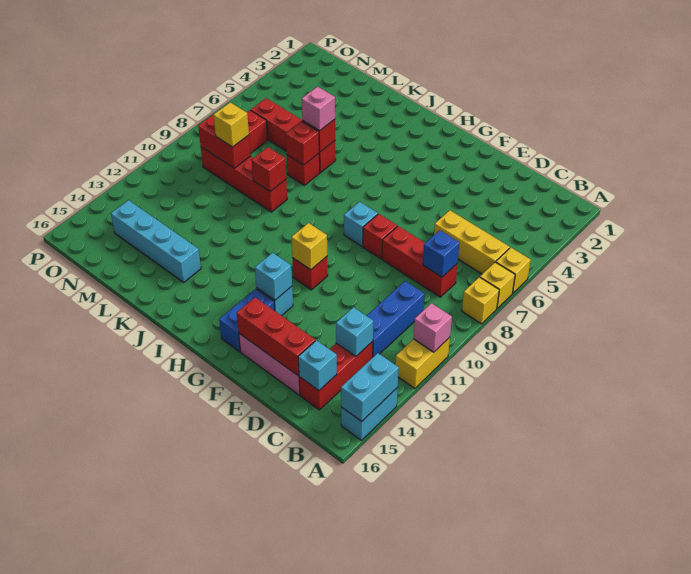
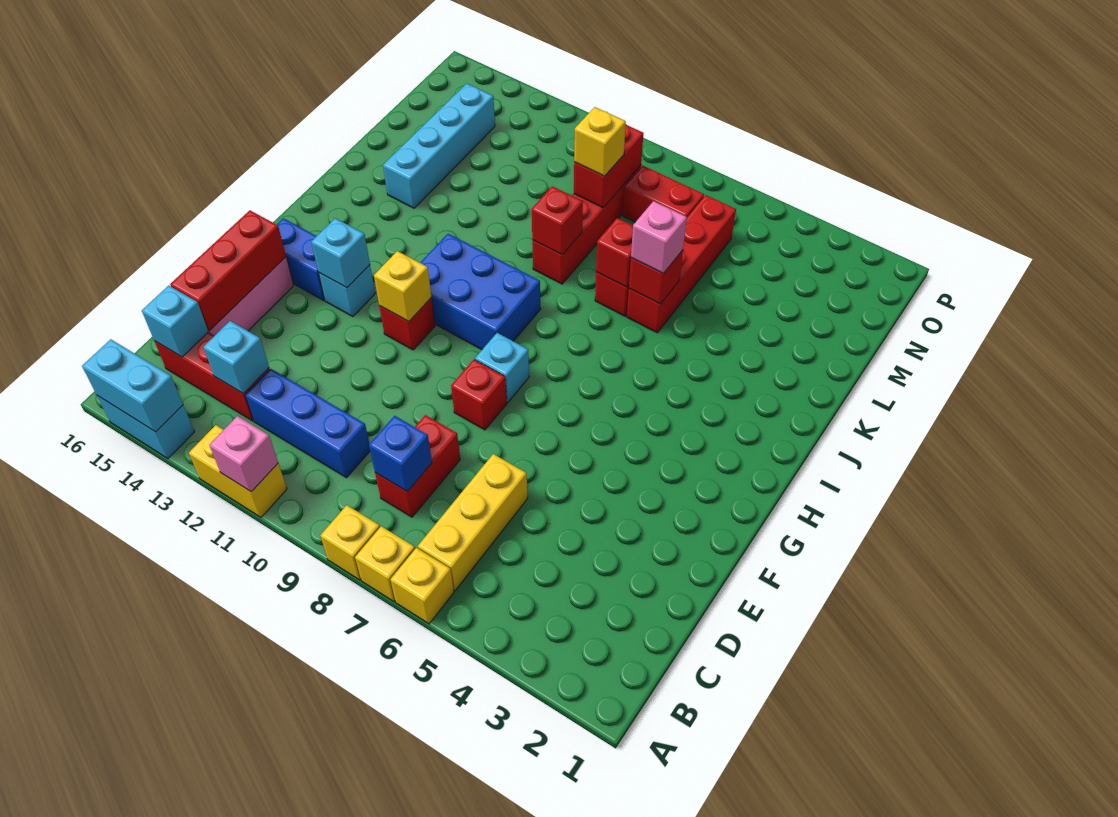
red brick C8:E8 level 1 -> red brick C8:D8 level 1
none -> blue brick H9:I11 level 1

